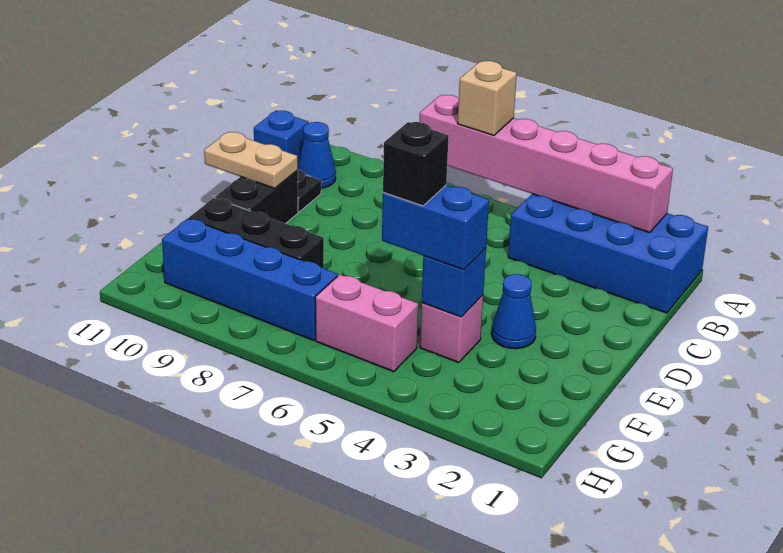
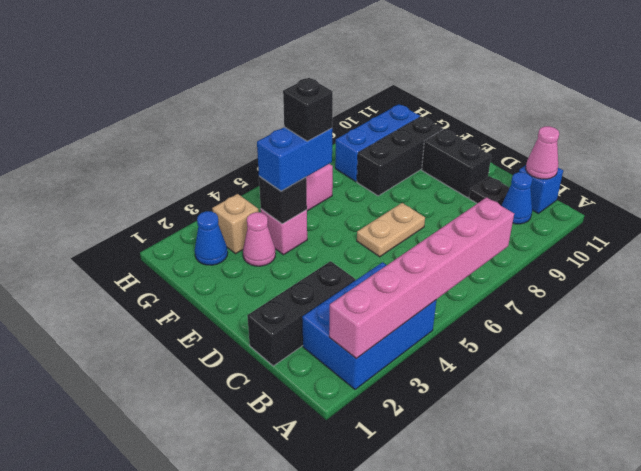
blue brick A1:B4 level 1 -> blue brick A2:B4 level 1
tan brick A6 level 3 -> tan brick G3 level 1
none -> pink cone B11 level 2
none -> black brick C1:C3 level 1
tan plate D10:D11 level 2 -> tan plate D6:D7 level 1
blue cone E3 level 1 -> blue cone G2 level 1
none -> pink cone F3 level 1
blue brick F4 level 2 -> black brick F4 level 2
blue brick G7:G10 level 1 -> blue brick G8:G10 level 1

